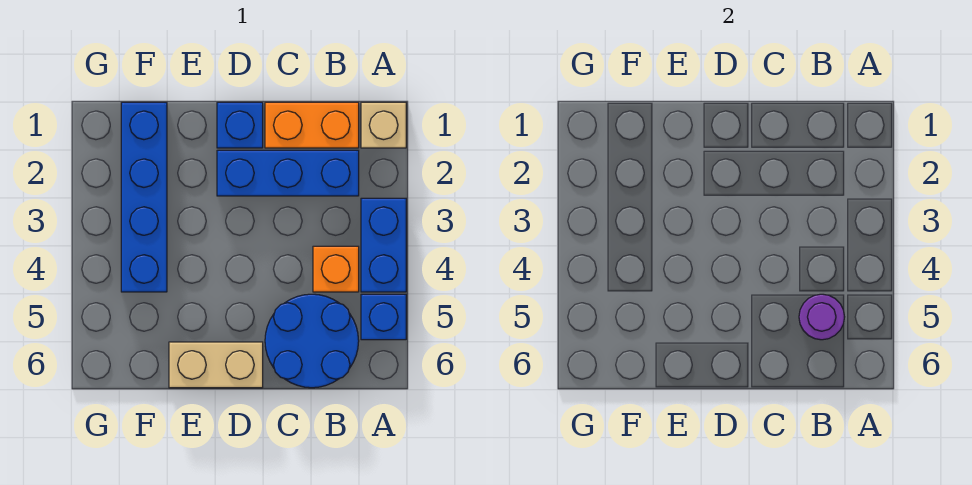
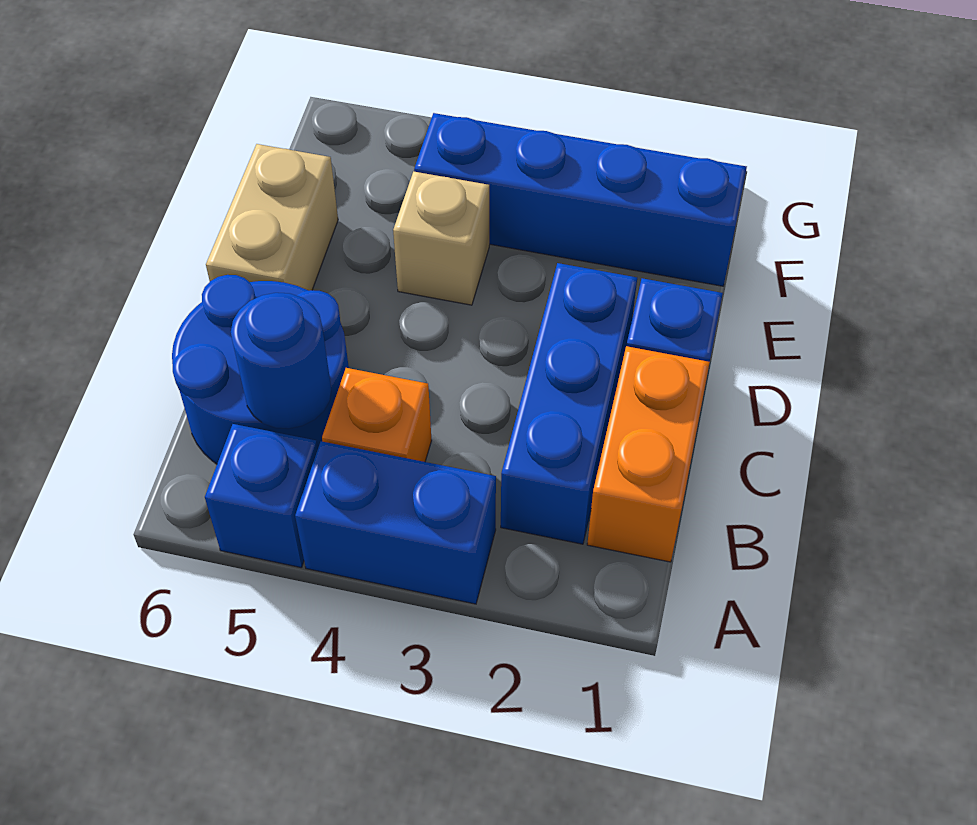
tan brick A1 level 1 -> tan brick E4 level 1
purple round brick B5 level 2 -> blue round brick B5 level 2

